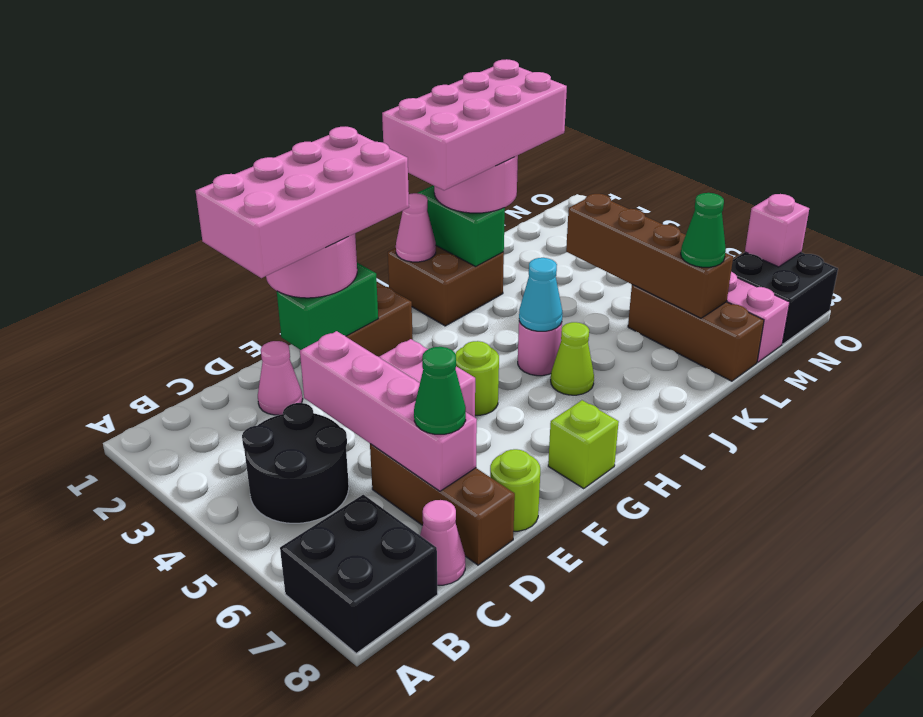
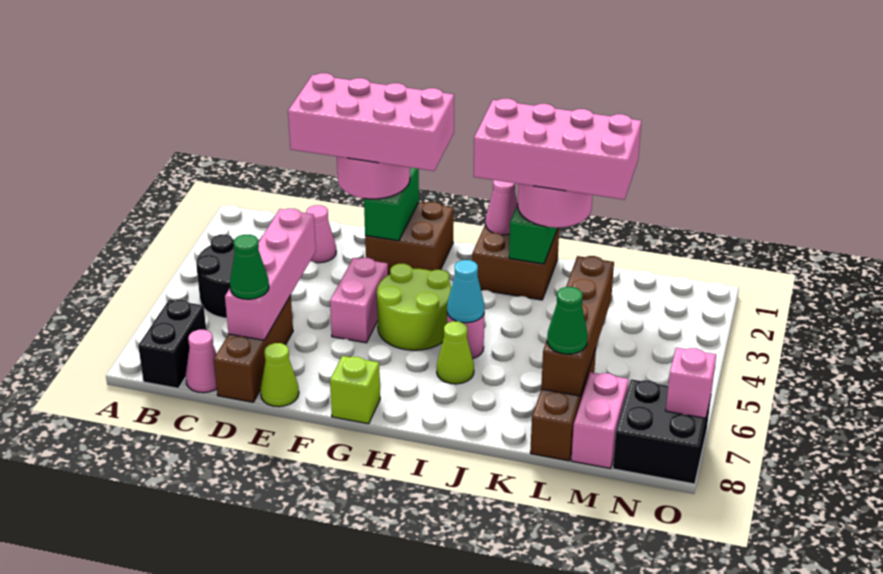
black brick A7:B8 level 1 -> black brick B7:B8 level 1
green brick E2:F2 level 2 -> green brick F1:F2 level 2
lime round brick E8 level 1 -> lime cone E8 level 1
lime round brick G5 level 1 -> lime round brick G4:H5 level 1

